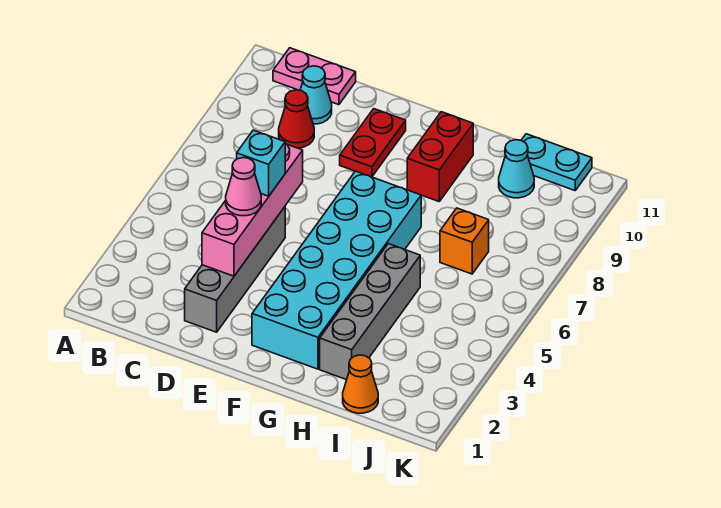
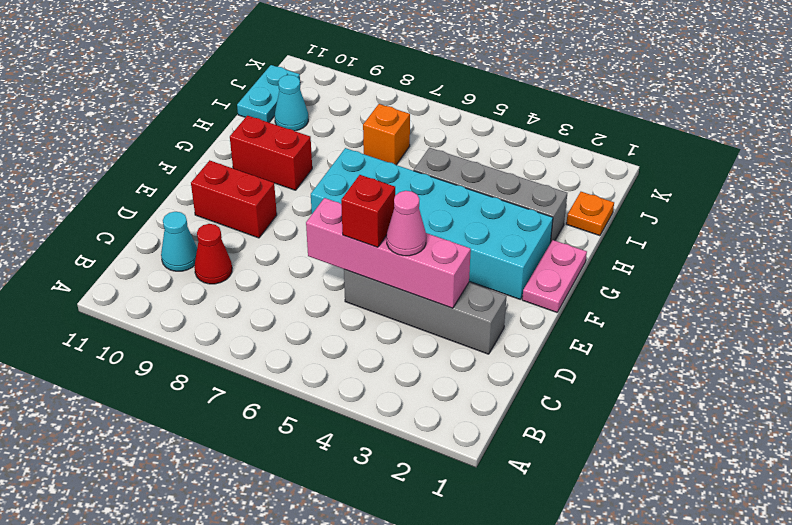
pink plate B11:C11 level 1 -> pink plate F1:G1 level 1
cyan brick D5 level 3 -> red brick D5 level 3
red plate E9:E10 level 1 -> red brick E9:E10 level 1
orange cone I1 level 1 -> orange plate I1 level 1

